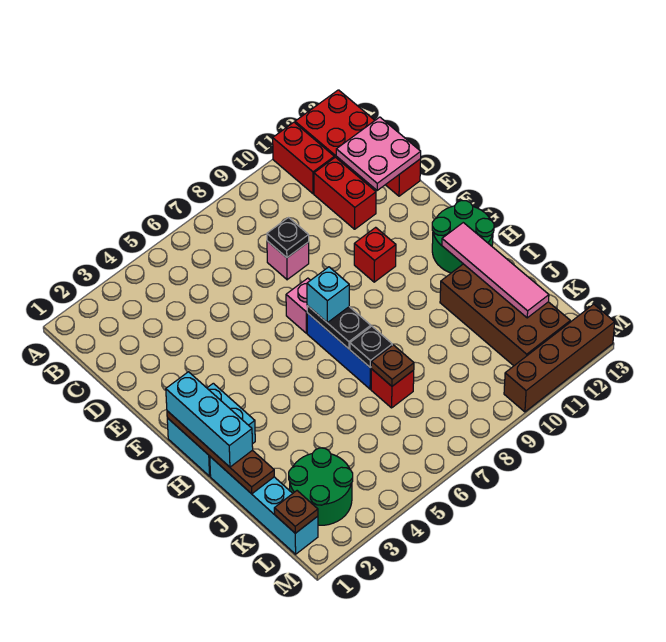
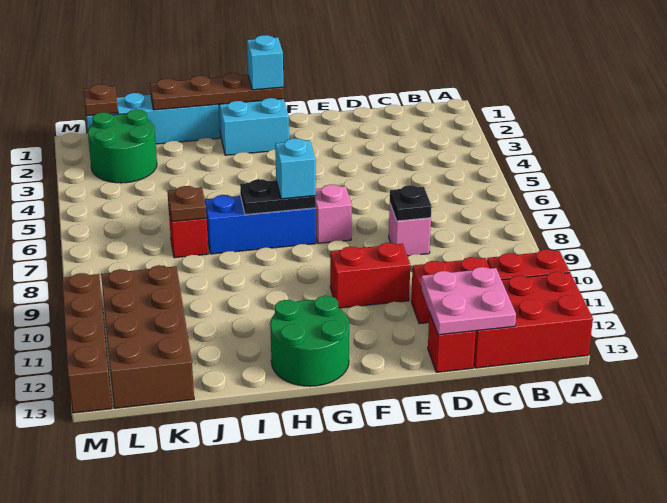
red brick F10 level 1 -> red brick E10:F10 level 1
cyan brick G1:I1 level 3 -> cyan brick G1 level 3
pink tile H12:K12 level 2 -> none
black plate I7 level 2 -> none
brown brick I11:L12 level 1 -> brown brick K10:L13 level 1

